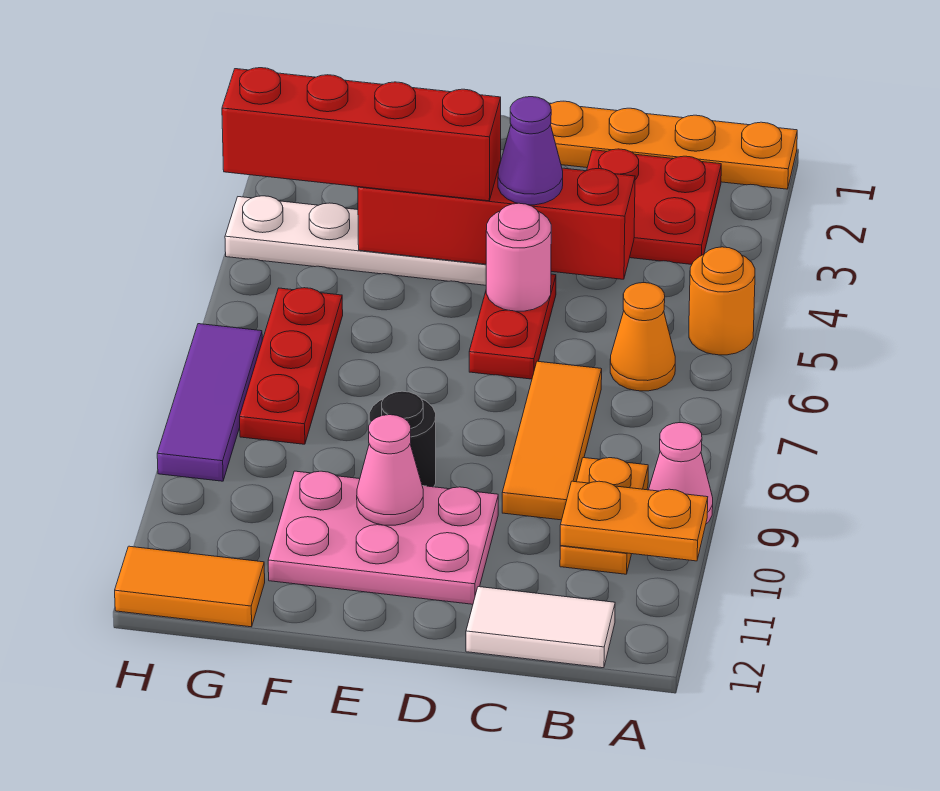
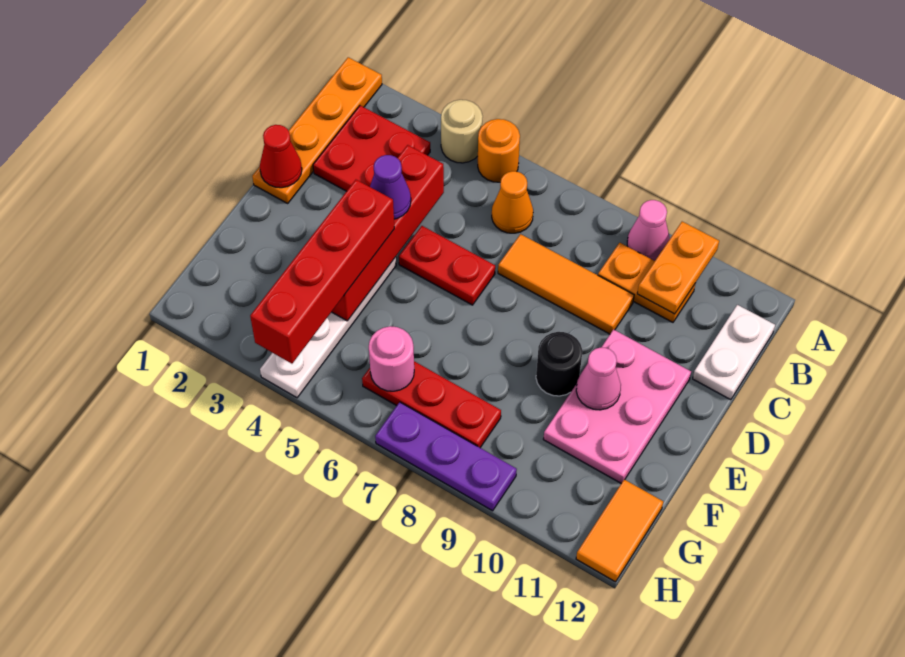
none -> tan round brick A4 level 1
white tile B12:C12 level 1 -> white plate B12:C12 level 1
none -> red cone D1 level 2
pink round brick D5 level 2 -> pink round brick G6 level 2
purple tile H7:H9 level 1 -> purple plate H7:H9 level 1

